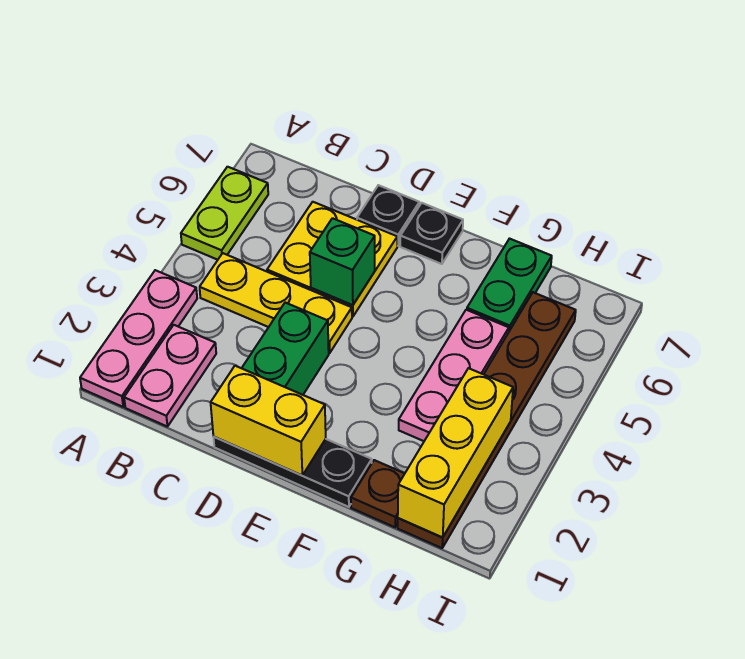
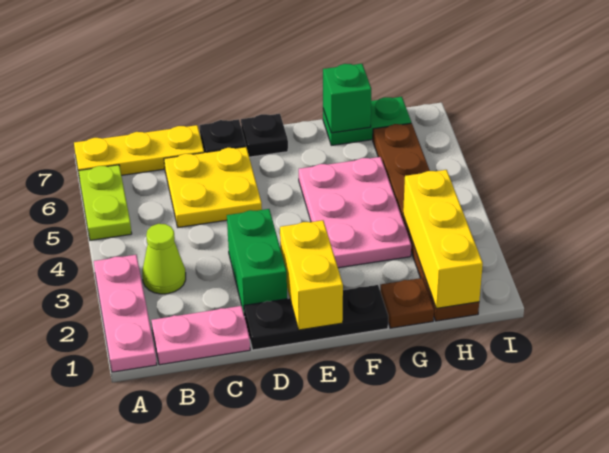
pink plate B1:B2 level 1 -> pink plate B1:C1 level 1
none -> lime cone B3 level 1
yellow plate B4:D4 level 1 -> yellow plate A7:C7 level 1
yellow brick D1:E1 level 2 -> yellow brick E1:E2 level 2
green brick D5 level 2 -> green brick G7 level 2
pink plate G3:G5 level 1 -> pink plate F3:G5 level 1
green plate G6:G7 level 1 -> green plate G7:H7 level 1

